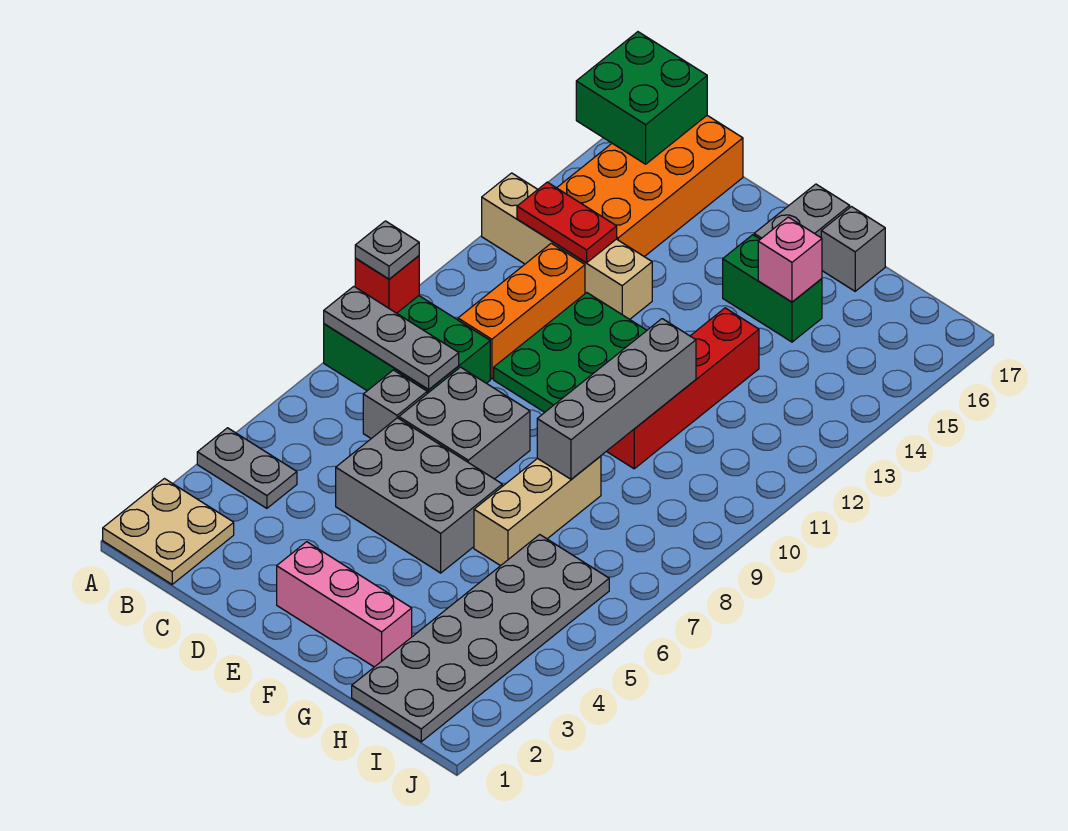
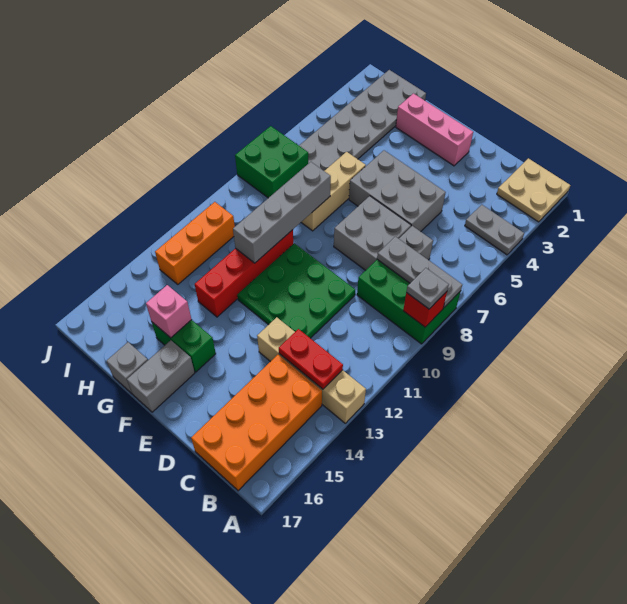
green brick A16:B17 level 2 -> green brick I7:J8 level 1
orange brick C10:C12 level 1 -> orange brick I11:I13 level 1

